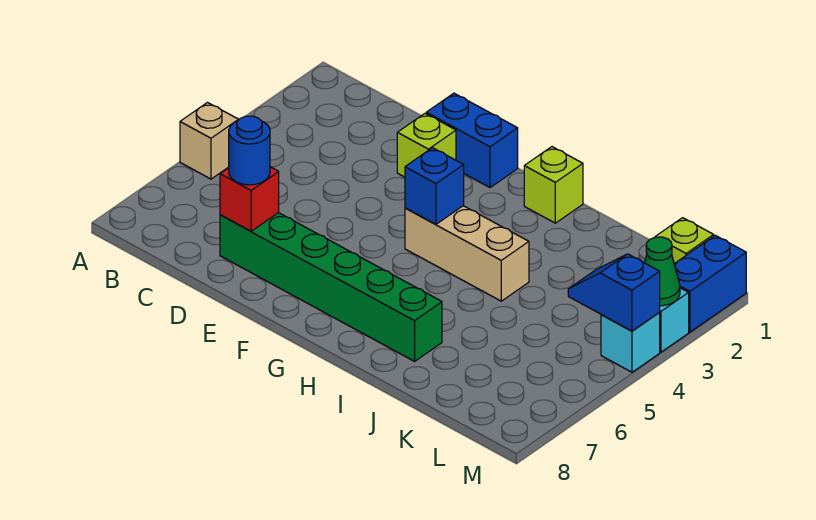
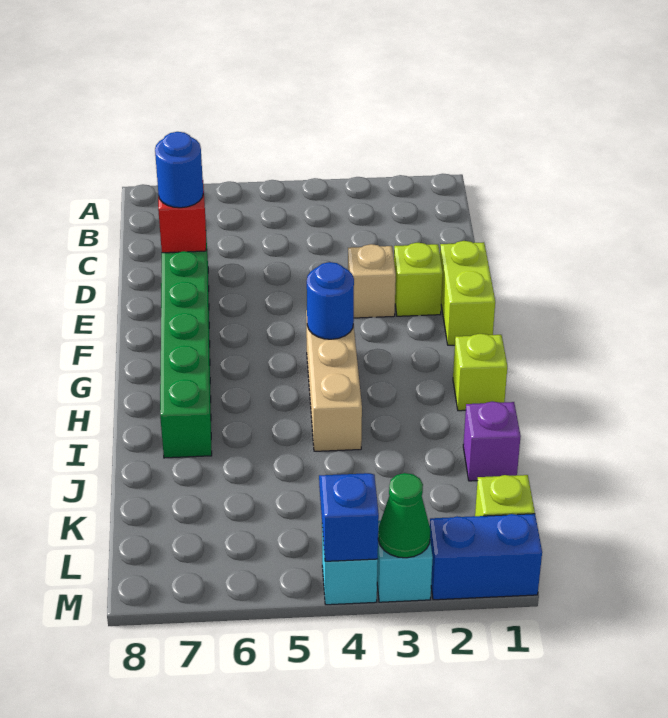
tan brick A5 level 1 -> tan brick E3 level 1
blue brick E1:F1 level 1 -> lime brick E1:F1 level 1
blue brick G4 level 2 -> blue round brick G4 level 2
none -> purple brick J1 level 1

